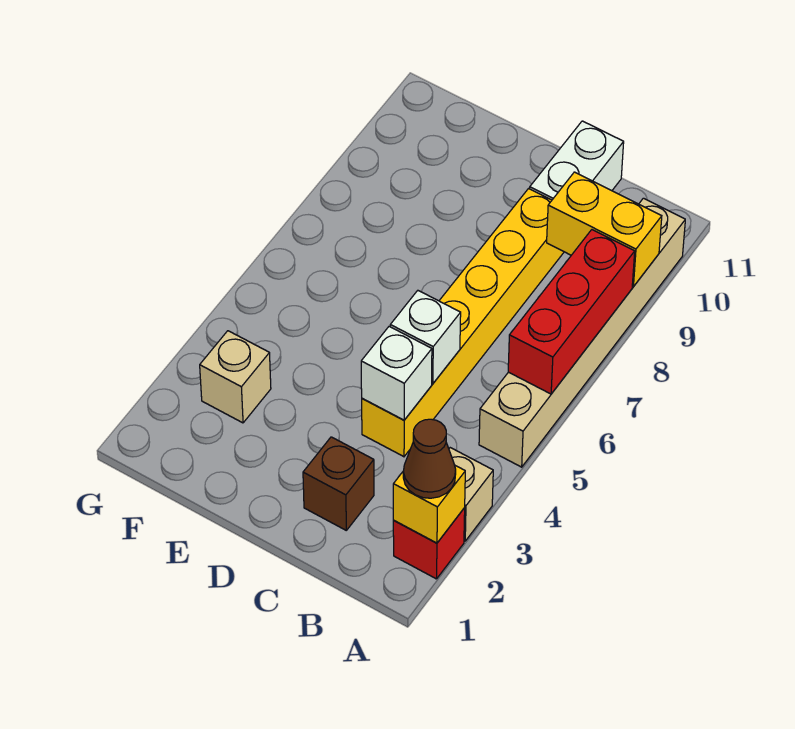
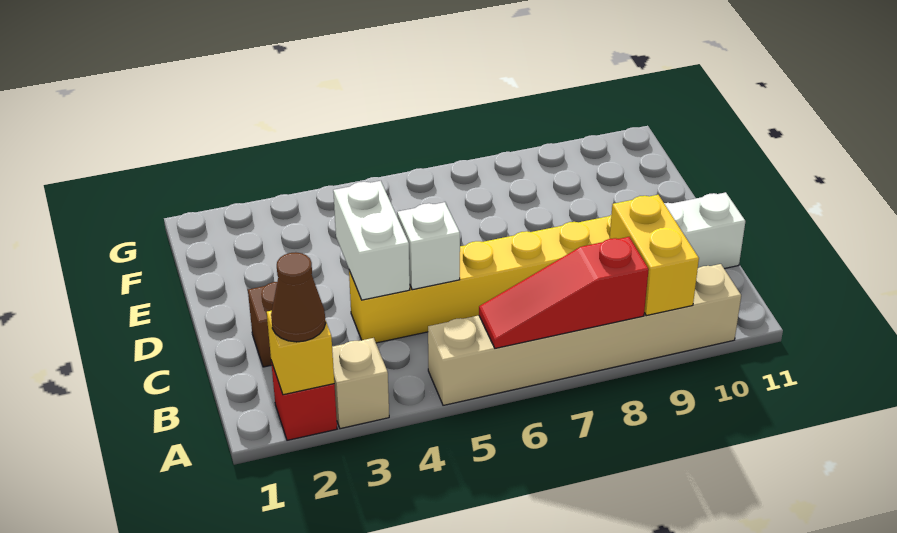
red brick A6:A8 level 2 -> red slope A6:A8 level 2 top 8
white brick C4 level 2 -> white brick C4:D4 level 2
tan brick F3 level 1 -> none

